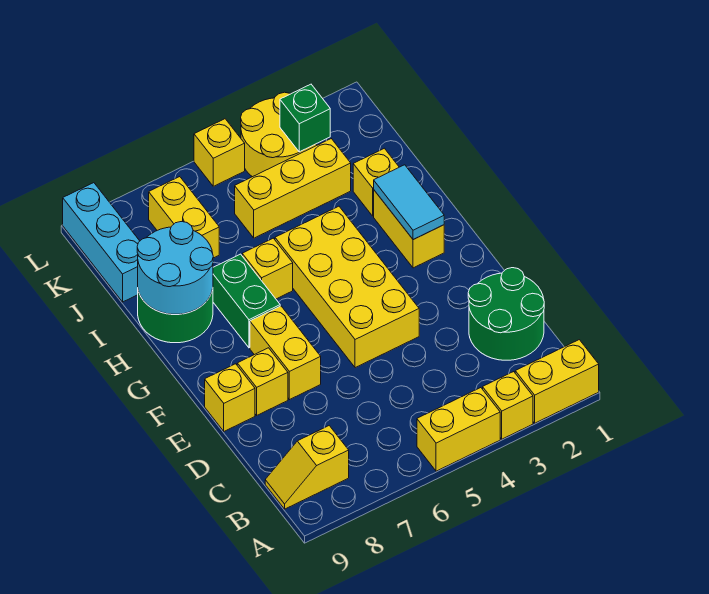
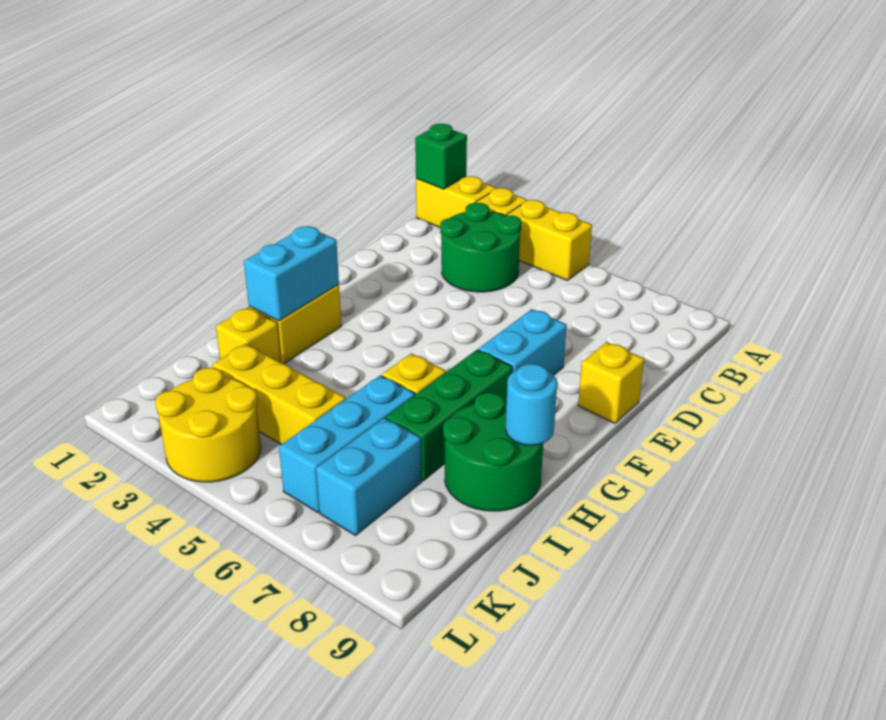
yellow slope B8:B9 level 1 top 8 -> none
green round brick C1:D2 level 1 -> green round brick B3:C4 level 1
yellow brick E4:H5 level 1 -> none
yellow brick E7:F7 level 1 -> cyan brick E7:F7 level 1
yellow brick E8 level 1 -> none
cyan tile G2:H2 level 2 -> cyan brick G2:H2 level 2
green brick G7:H7 level 1 -> green brick G7:I7 level 1
cyan round brick H8:I9 level 2 -> cyan round brick H9 level 2
yellow brick J7:K7 level 1 -> cyan brick J7:K7 level 1
cyan brick J9:L9 level 1 -> cyan brick I6:K6 level 1
green brick K3 level 2 -> green brick A1 level 2
yellow brick L5 level 1 -> none

